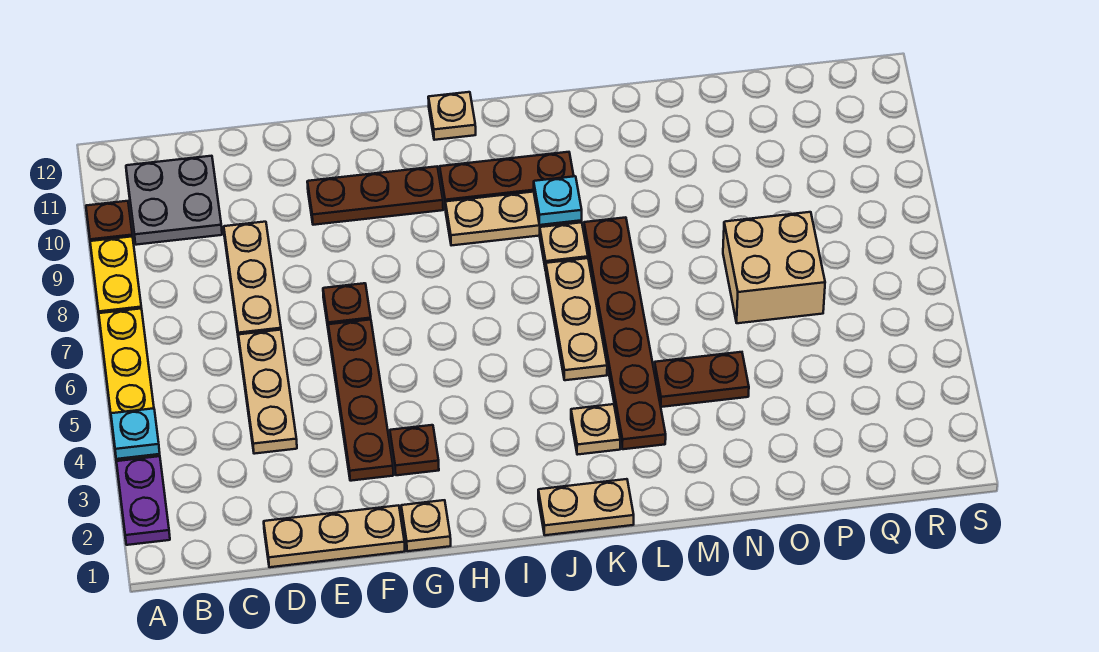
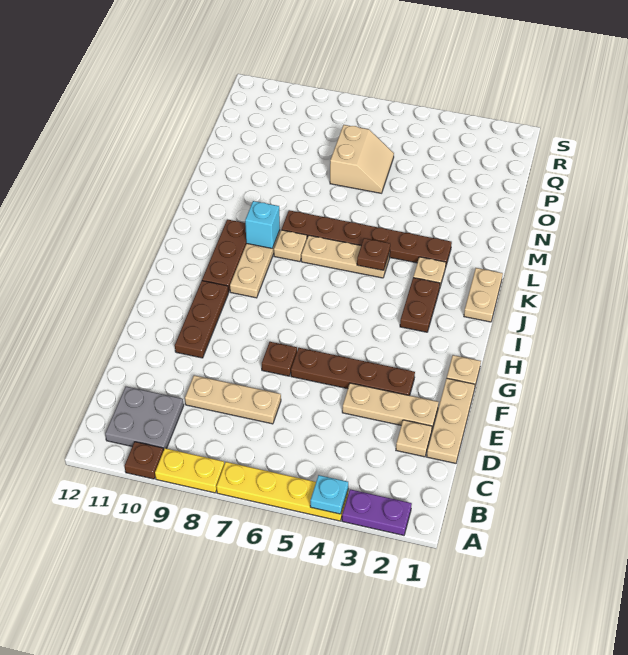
tan plate D4:D6 level 1 -> tan plate E2:E4 level 1
brown plate G3 level 1 -> brown plate K5 level 2
tan plate I12 level 1 -> tan plate D2 level 1
cyan plate K9 level 2 -> cyan brick K9 level 2
brown plate M4:N4 level 1 -> brown plate I3:J3 level 1
tan brick O6:P7 level 1 -> tan slope O6:P7 level 1 top 7

